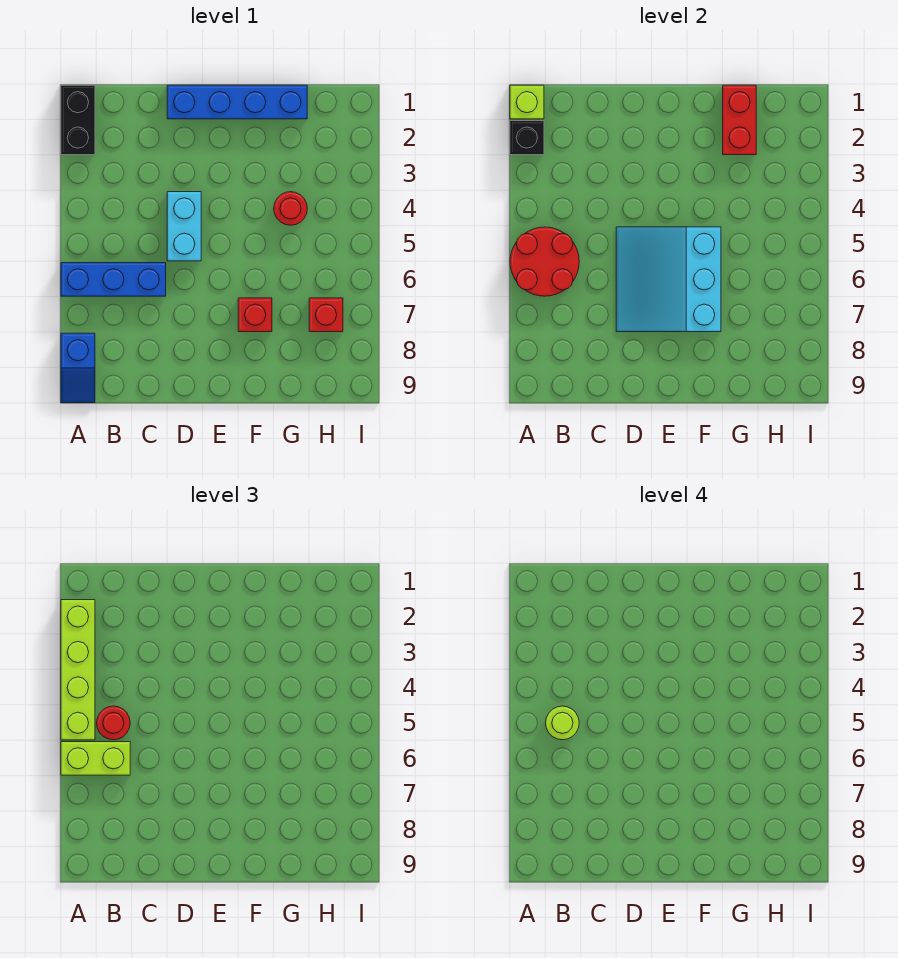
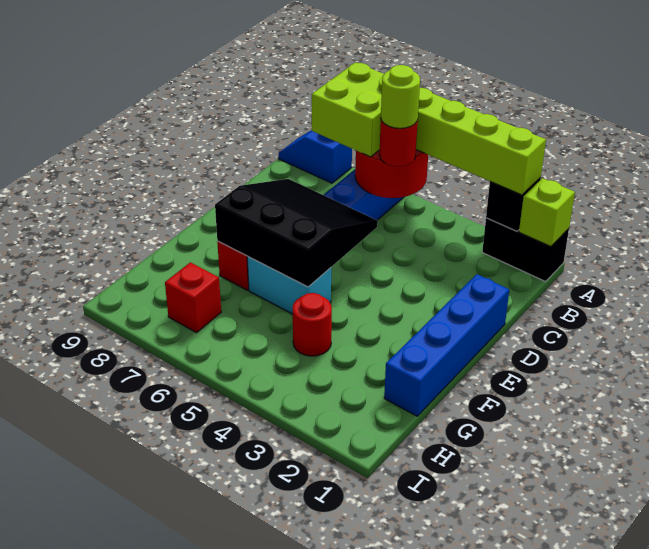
lime brick A6:B6 level 3 -> lime brick A6:B7 level 3
cyan brick D4:D5 level 1 -> cyan brick F5:F6 level 1
cyan slope D5:F7 level 2 top F -> black slope D5:F7 level 2 top F
red brick G1:G2 level 2 -> none

